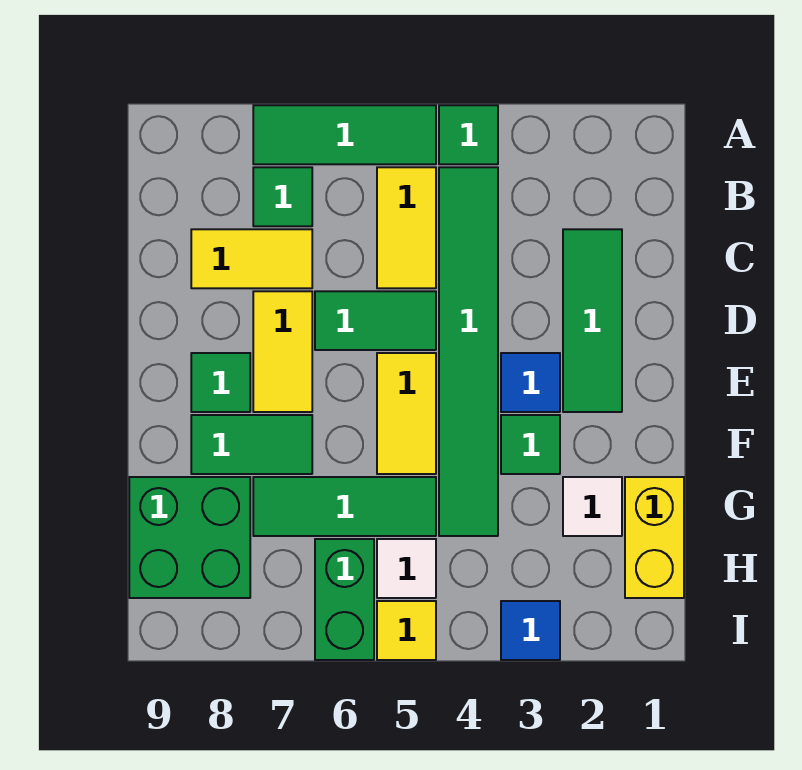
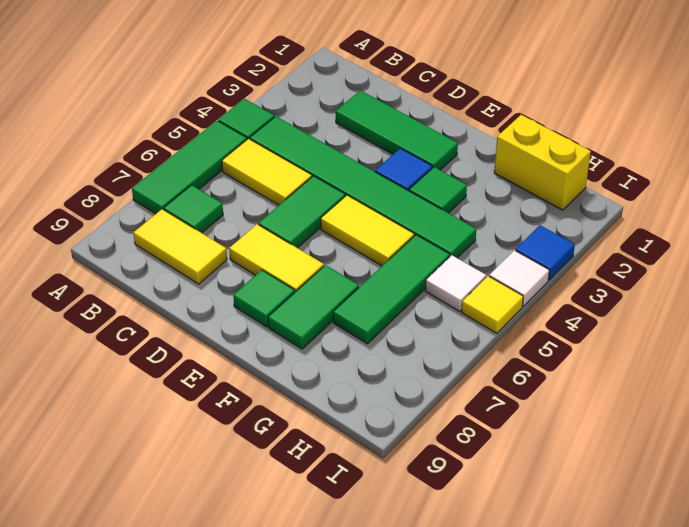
yellow tile C7:C8 level 1 -> yellow tile B8:C8 level 1
white tile G2 level 1 -> white tile I4 level 1
green brick G8:H9 level 1 -> none
green brick H6:I6 level 1 -> none

